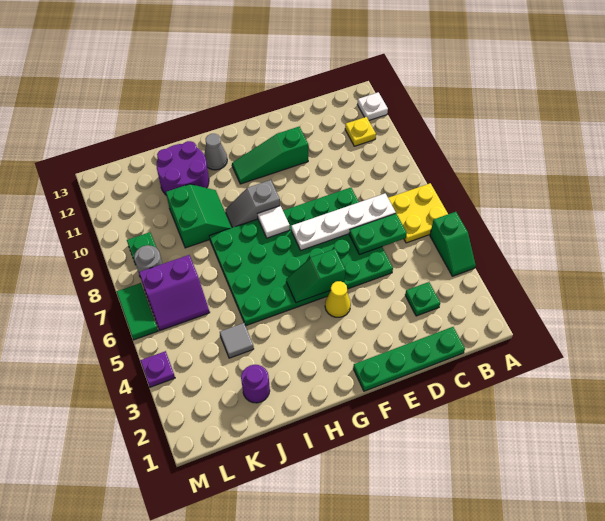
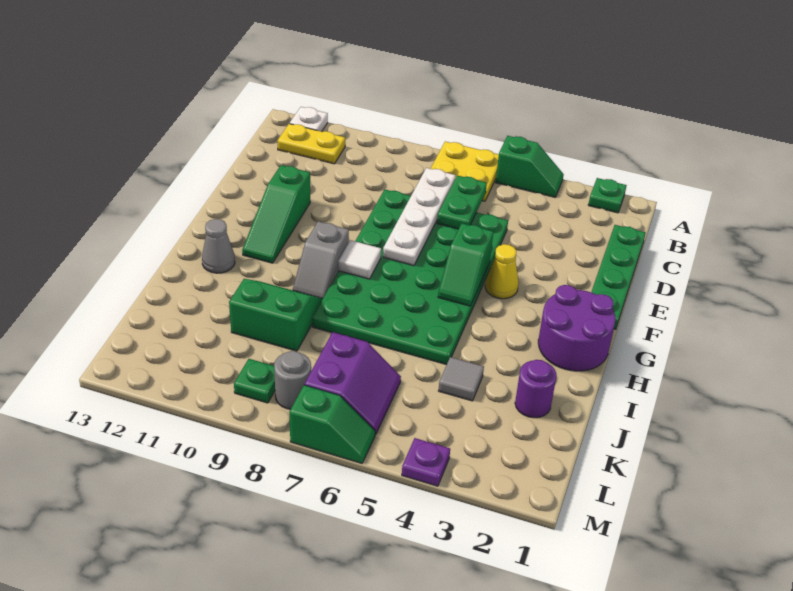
yellow plate B11 level 1 -> yellow plate B11:B12 level 1
green plate C3 level 1 -> green plate A2 level 1
purple round brick I11:J12 level 1 -> purple round brick G1:H2 level 1
green tile M6:M7 level 1 -> green slope M6:M7 level 1 top 7

